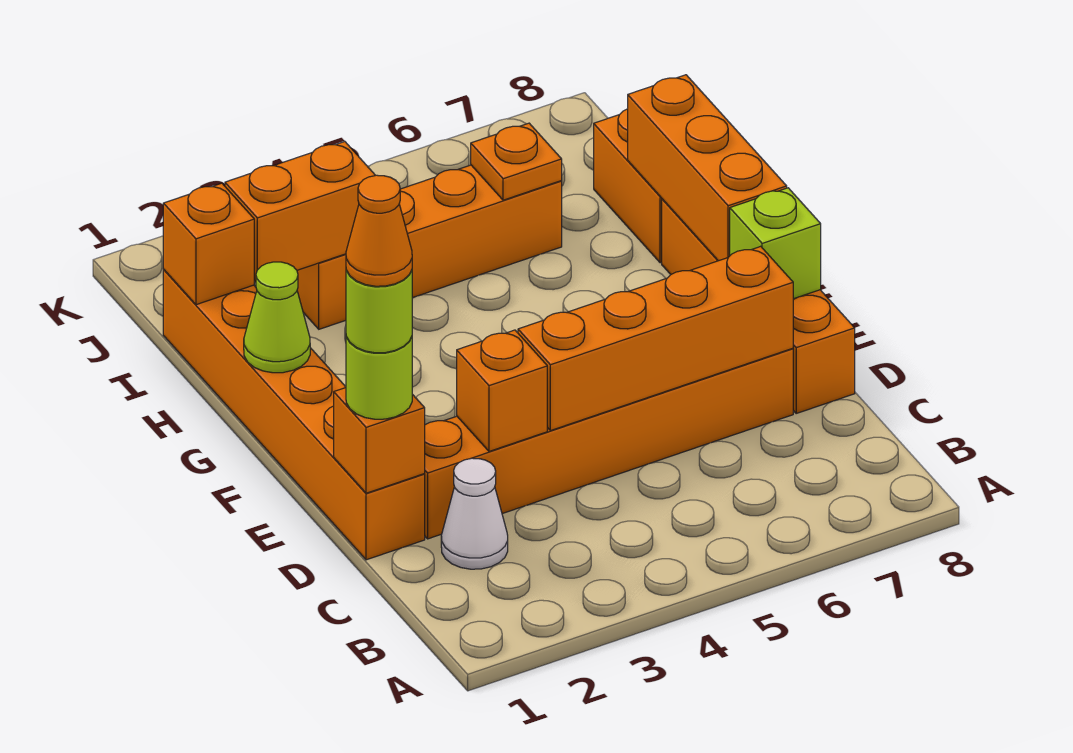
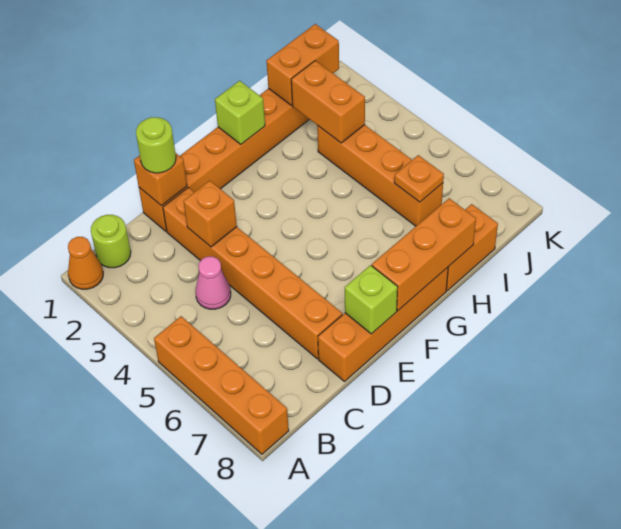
white cone C2 level 1 -> none
none -> pink cone C4 level 1
lime round brick D1 level 4 -> lime round brick B1 level 1
orange cone D1 level 5 -> orange cone A1 level 1
orange brick D4:D7 level 2 -> orange brick A5:A8 level 1
lime cone G1 level 2 -> lime brick G1 level 2
orange brick I1 level 2 -> orange brick I1:J1 level 2

